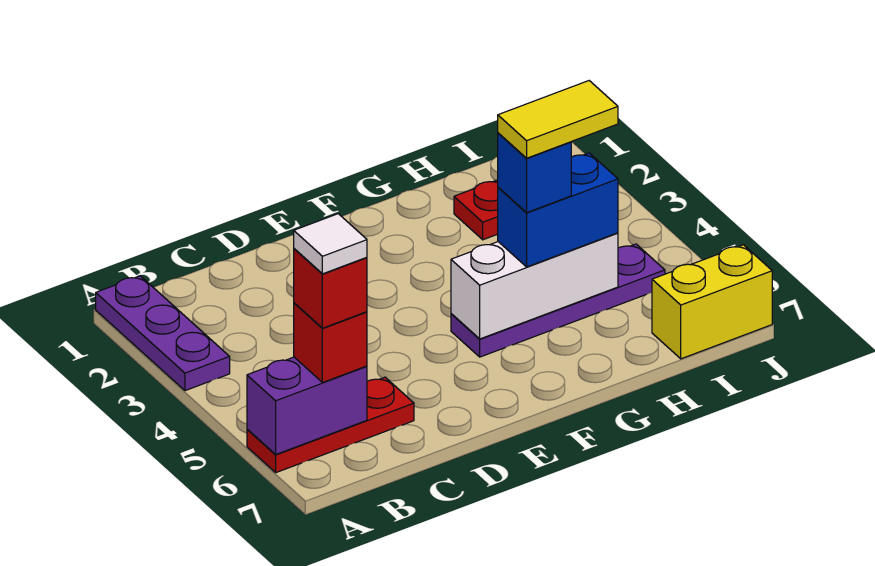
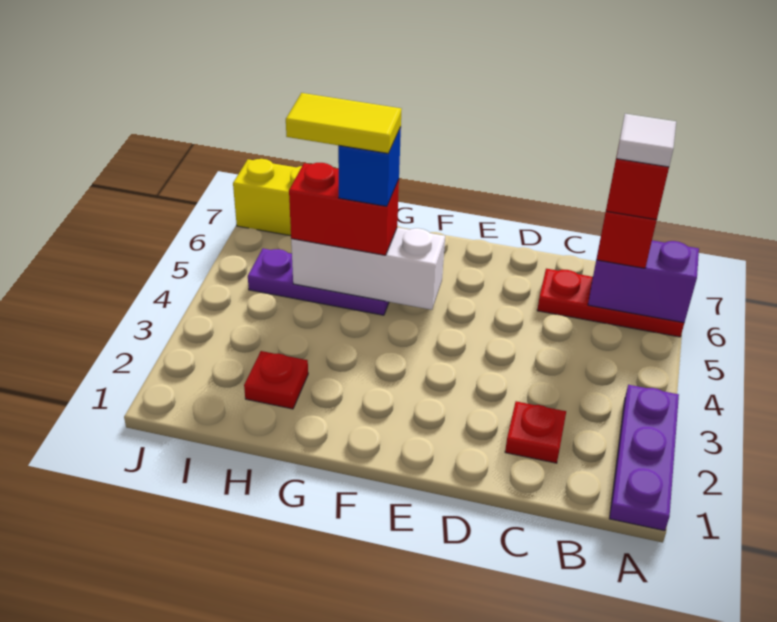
none -> red plate C2 level 1
purple plate F5:I5 level 1 -> purple plate G5:I5 level 1
blue brick G5:H5 level 3 -> red brick G5:H5 level 3

